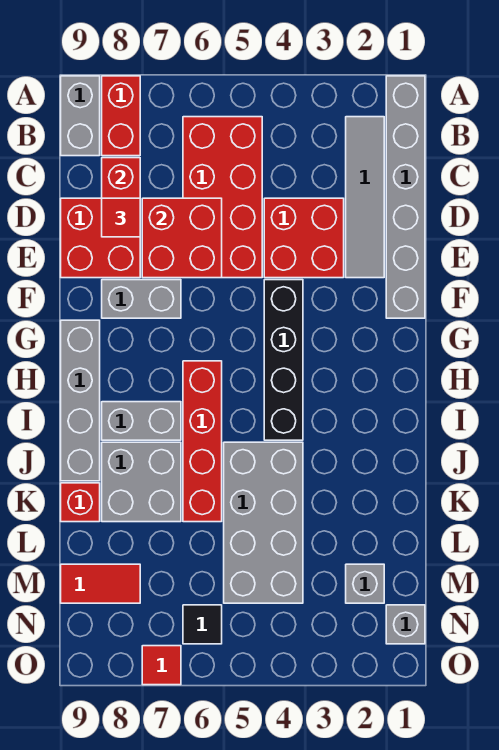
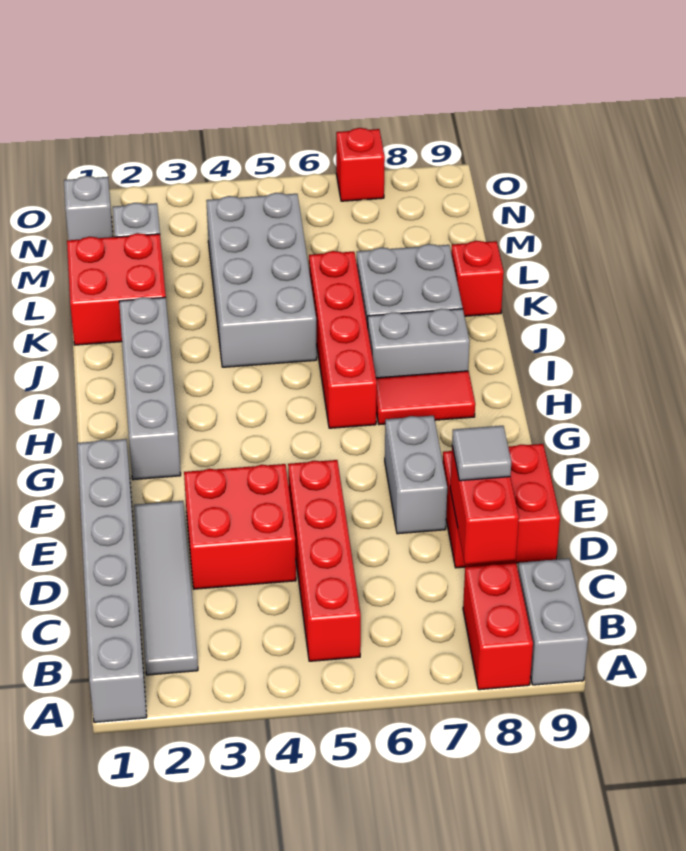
red brick B5:E6 level 1 -> red brick B5:E5 level 1
red brick D6:E7 level 2 -> red brick K1:L2 level 1
red tile D8 level 3 -> grey tile D8 level 3
black brick F4:I4 level 1 -> none
grey brick F7:F8 level 1 -> grey brick E7:F7 level 1
grey brick G9:J9 level 1 -> grey brick G2:J2 level 1
red tile M8:M9 level 1 -> red tile H7:H8 level 1
black tile N6 level 1 -> none
red tile O7 level 1 -> red brick O7 level 1

